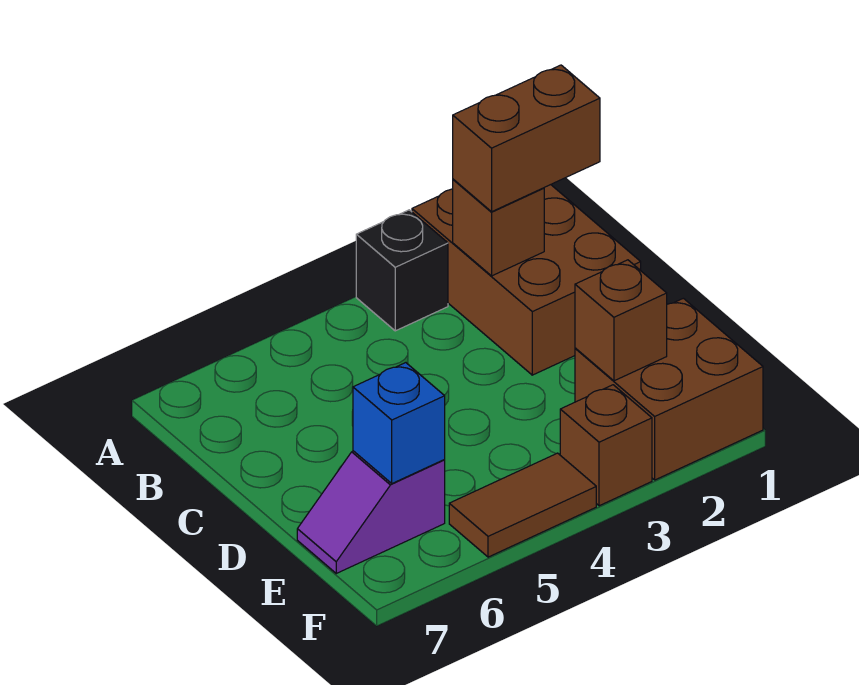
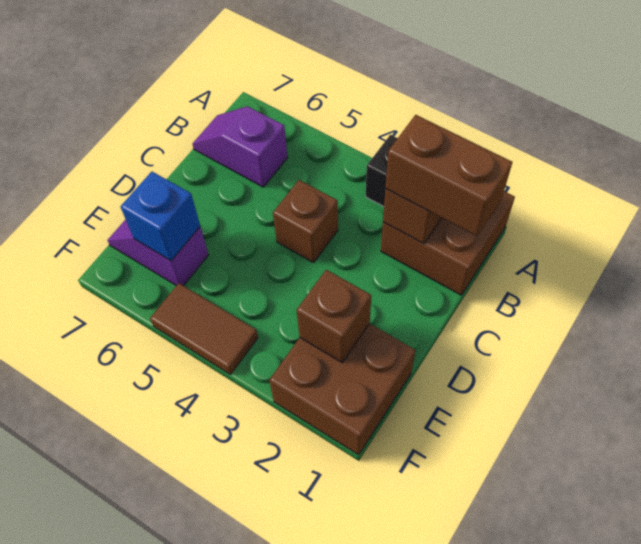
brown brick A1:C2 level 1 -> brown brick A1:B2 level 1
none -> purple slope B6:B7 level 1 top 6
brown brick F3 level 1 -> brown brick C4 level 1

